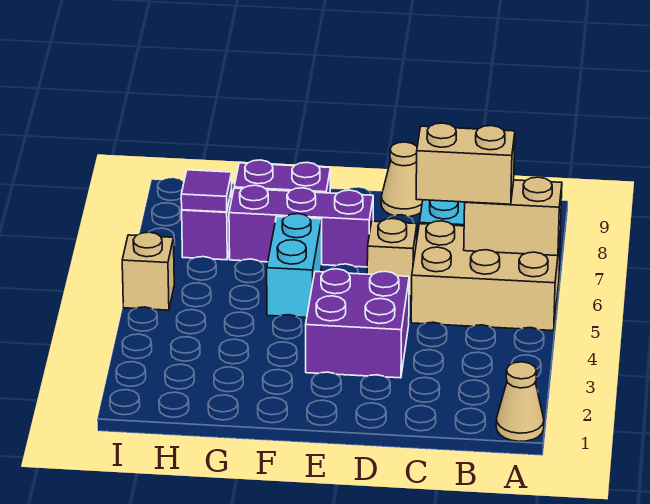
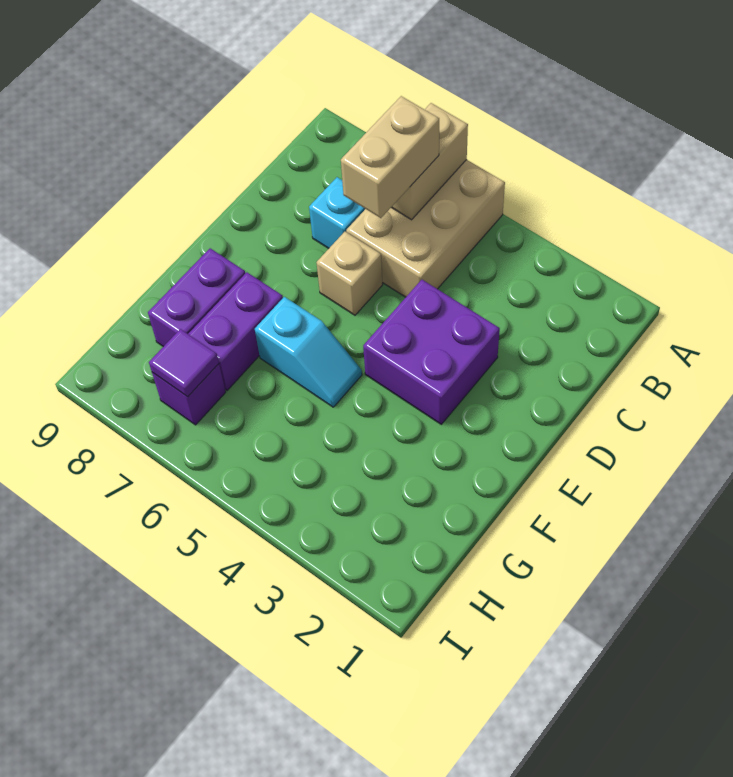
tan cone A1 level 1 -> none
tan cone D9 level 1 -> none
purple brick E7:G7 level 1 -> purple brick F7:G7 level 1
cyan brick F5:F6 level 1 -> cyan slope F5:F6 level 1 top 6
tan brick I5 level 1 -> none

